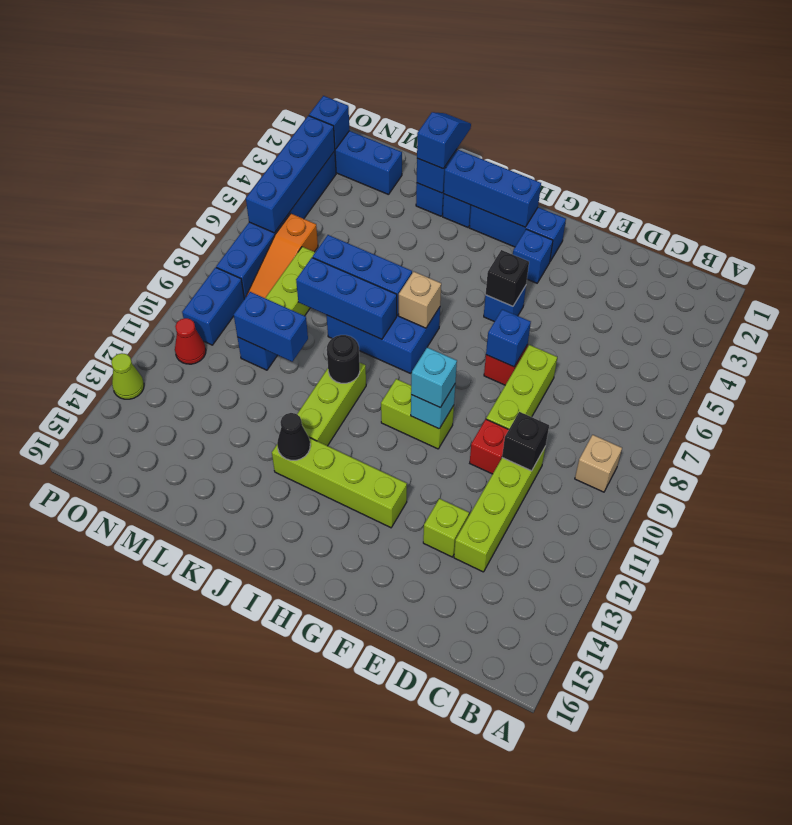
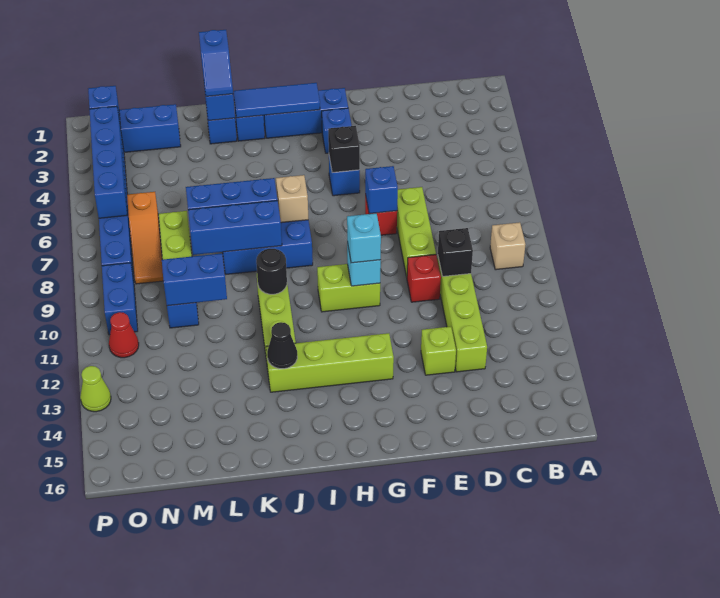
blue brick H2:J2 level 2 -> blue tile H2:J2 level 2
blue slope K1:K2 level 3 top 2 -> blue slope K1:K2 level 3 top 1

